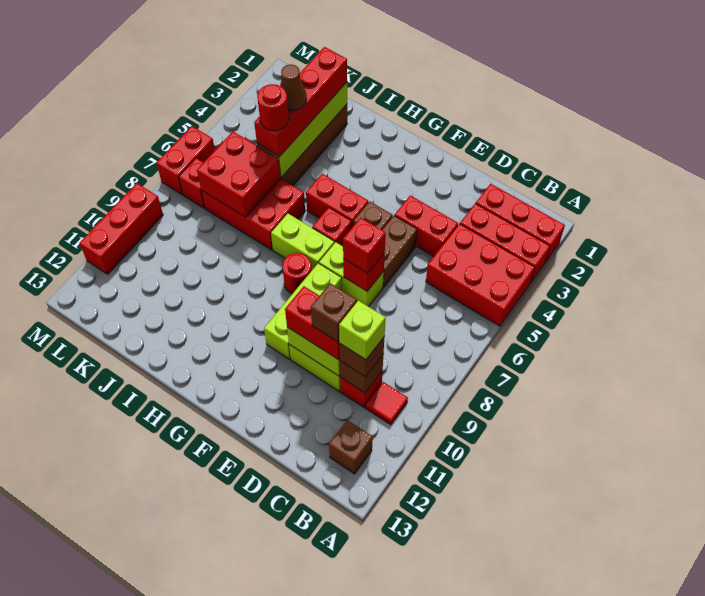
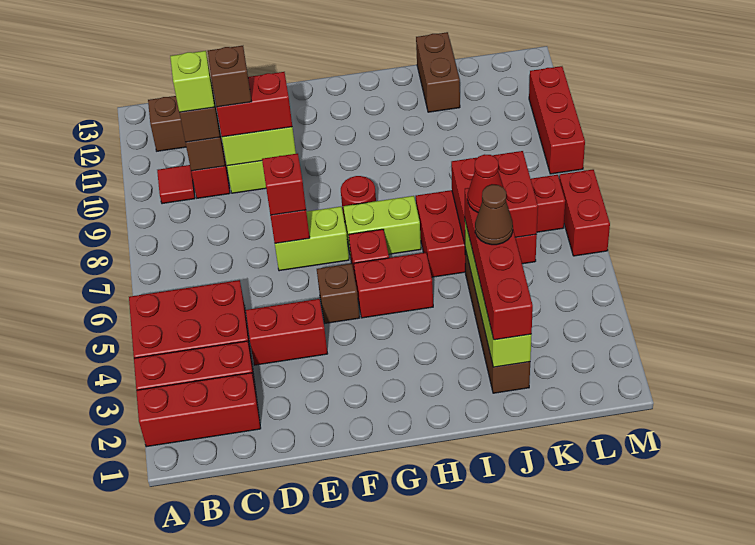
brown brick E5:E6 level 1 -> brown brick J12:J13 level 1
lime brick F8:F10 level 1 -> none
red round brick J5 level 4 -> red cone J5 level 4

